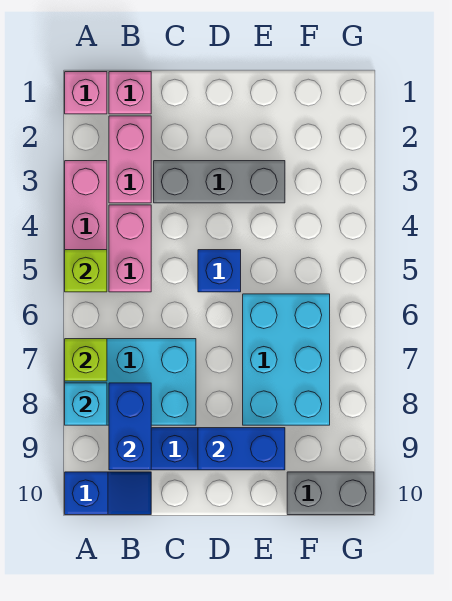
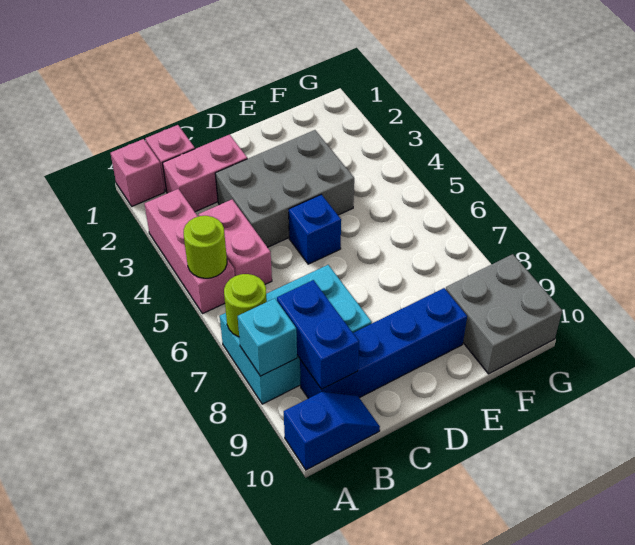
lime brick A5 level 2 -> lime round brick A5 level 2
lime brick A7 level 2 -> lime round brick A7 level 2
pink brick B2:B3 level 1 -> pink brick B2:C2 level 1
grey brick C3:E3 level 1 -> grey brick C3:E4 level 1
blue brick D9:E9 level 2 -> none
cyan brick E6:F8 level 1 -> none
grey brick F10:G10 level 1 -> grey brick F9:G10 level 1

